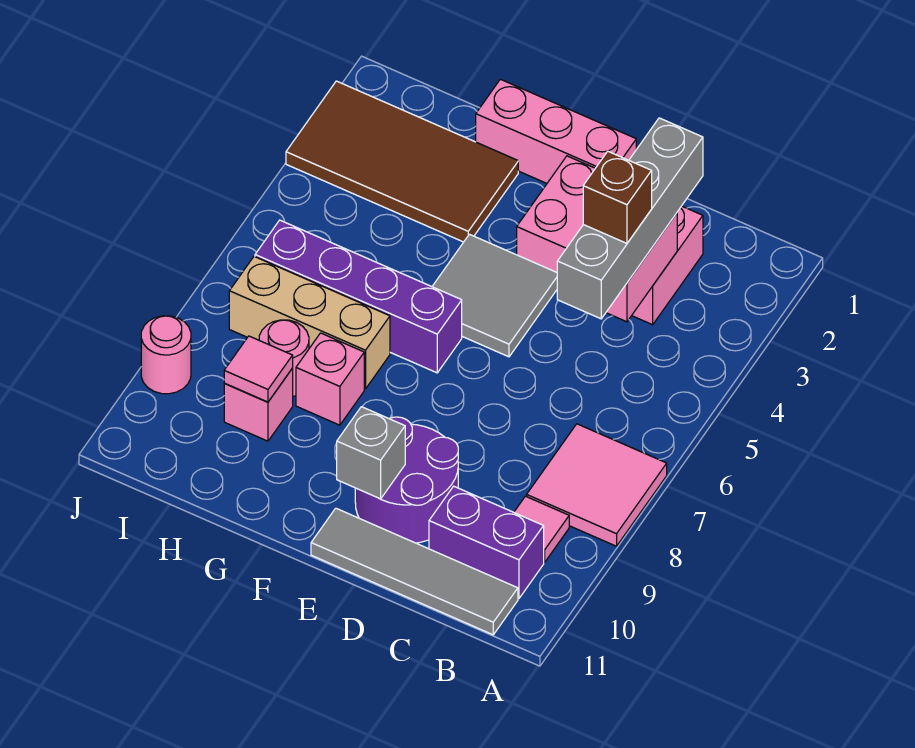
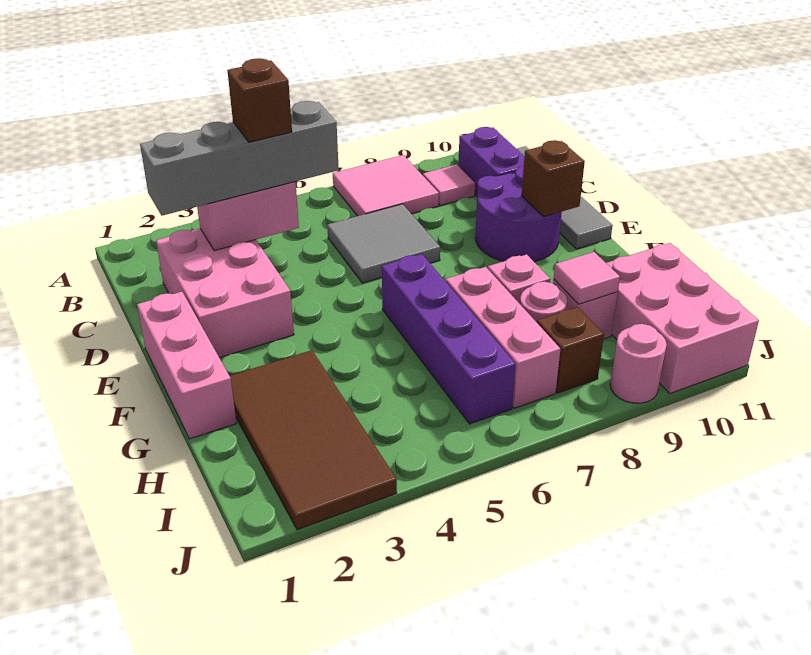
grey tile E4:F5 level 1 -> grey tile C6:D7 level 1
grey brick E10 level 2 -> brown brick E10 level 2
tan brick G7:I7 level 1 -> pink brick G7:I7 level 1
none -> pink brick H10:J11 level 1
none -> brown brick I8 level 1

